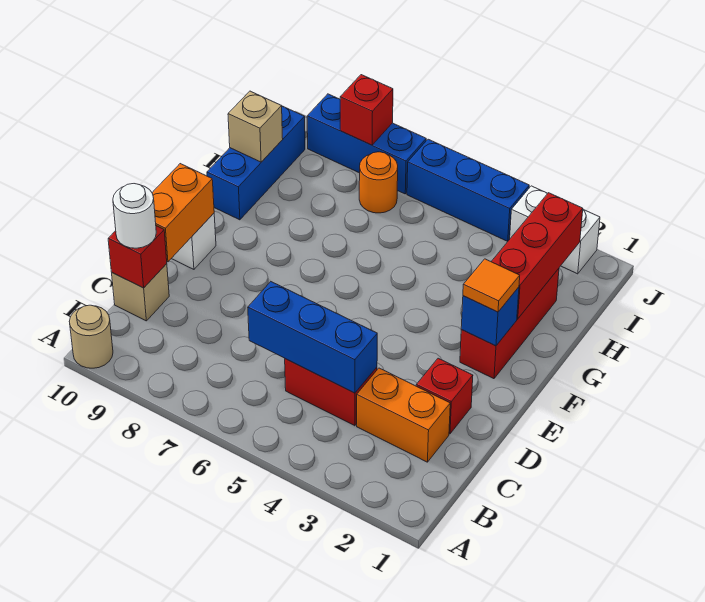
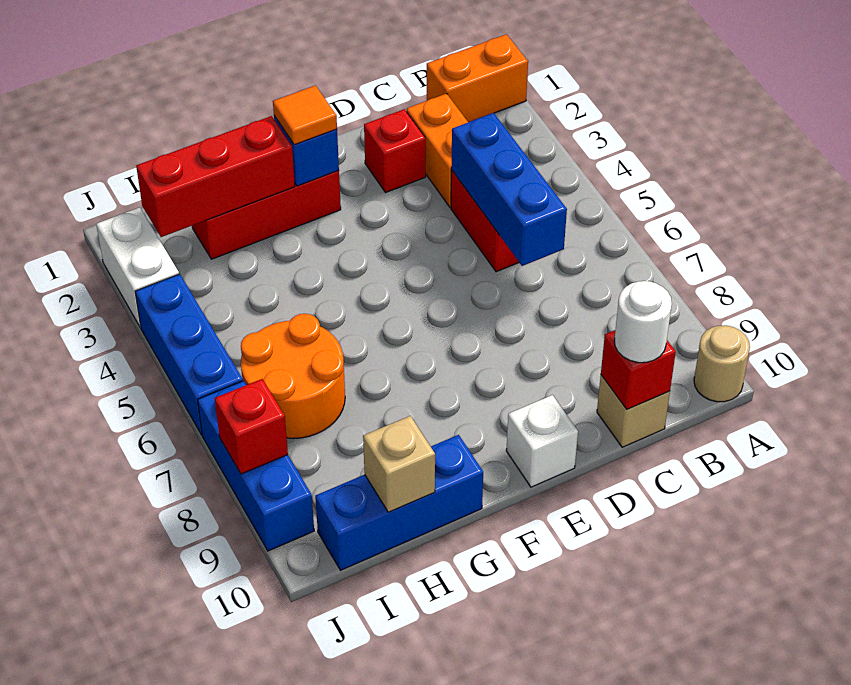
orange brick D10:E10 level 2 -> orange brick A1:B1 level 1
orange round brick I7 level 1 -> orange round brick H6:I7 level 1

